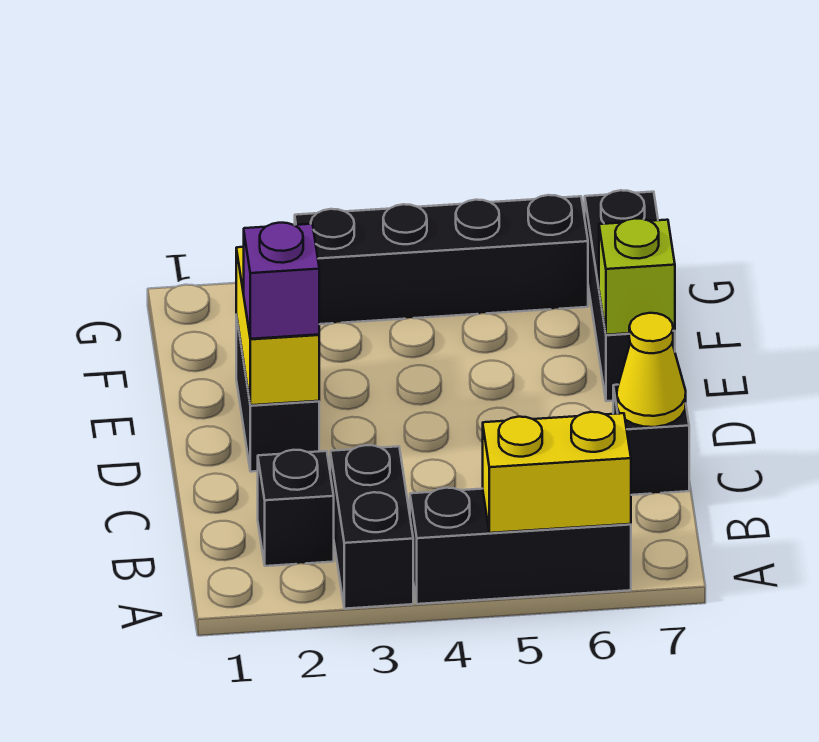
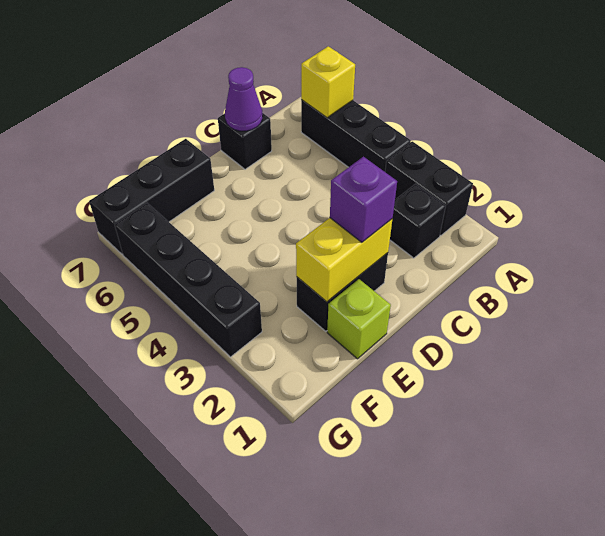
black brick A3:B3 level 1 -> black brick A2:A3 level 1
yellow brick A5:A6 level 2 -> yellow brick A6 level 2
yellow cone C7 level 2 -> purple cone C7 level 2
lime brick E7 level 2 -> lime brick E1 level 1

